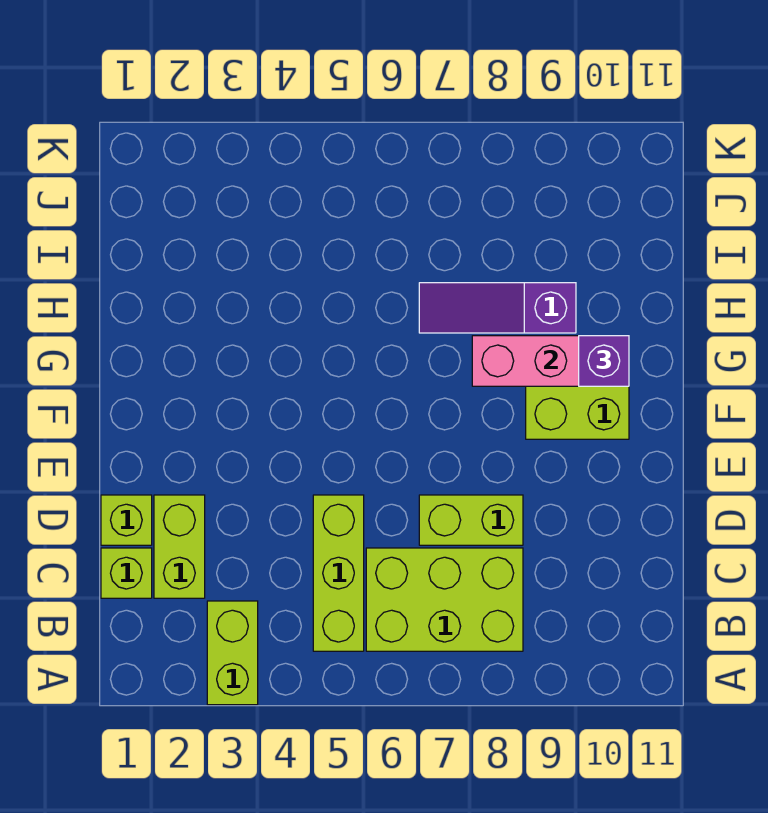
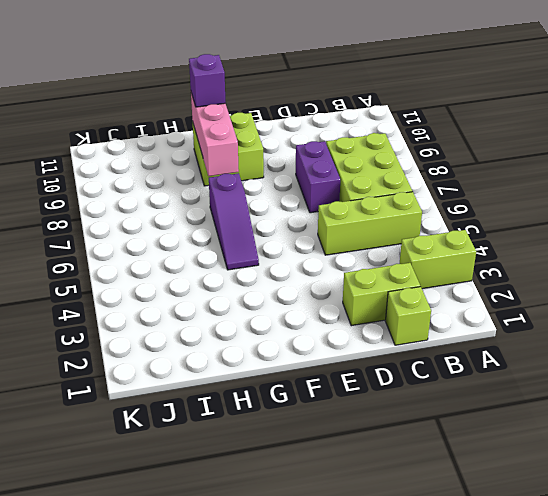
lime brick D1 level 1 -> none
lime brick D7:D8 level 1 -> purple brick D7:D8 level 1
purple slope H7:H9 level 1 top 9 -> purple slope G5:G7 level 1 top 7

